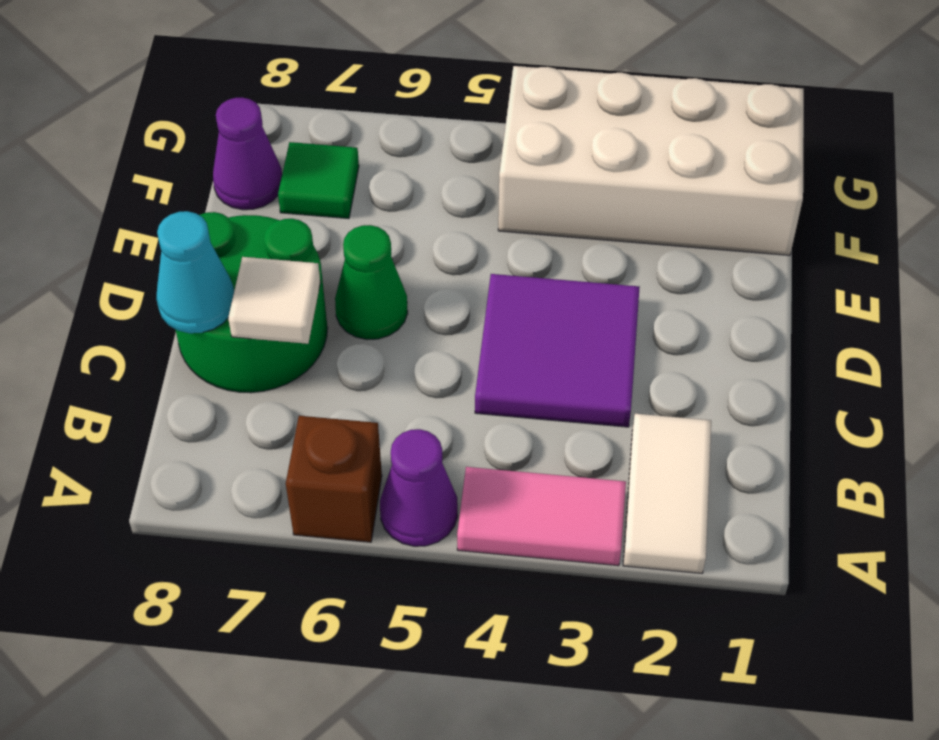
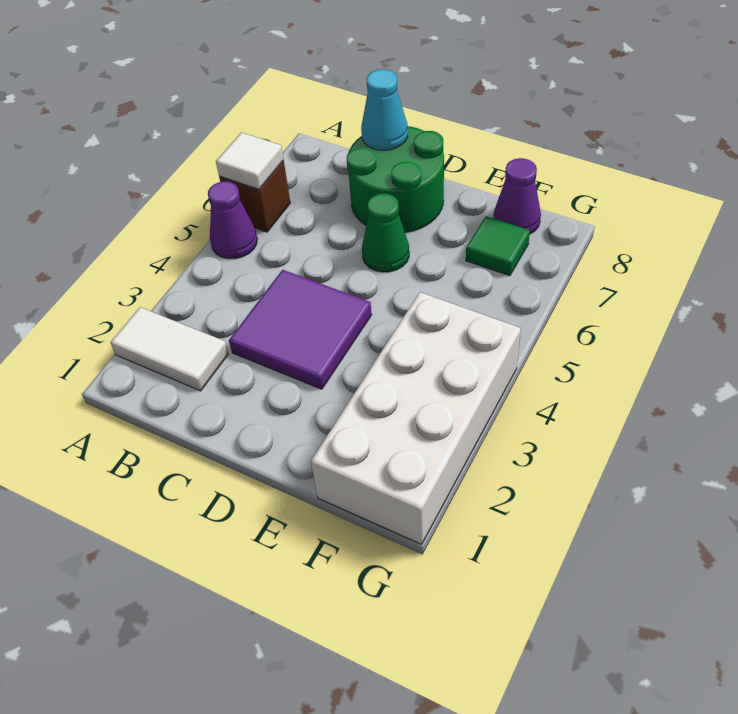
pink tile A3:A4 level 1 -> none
white tile C7 level 2 -> white tile A6 level 2

